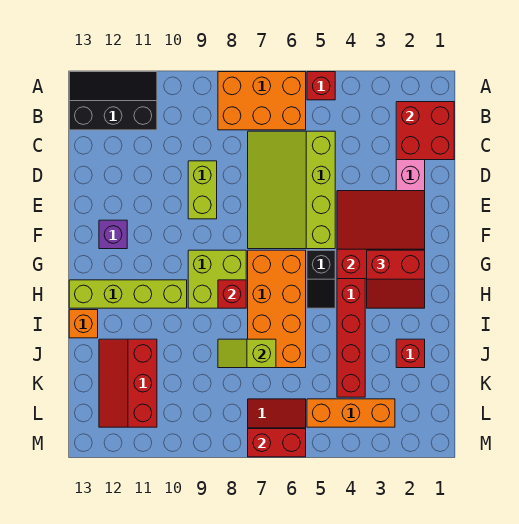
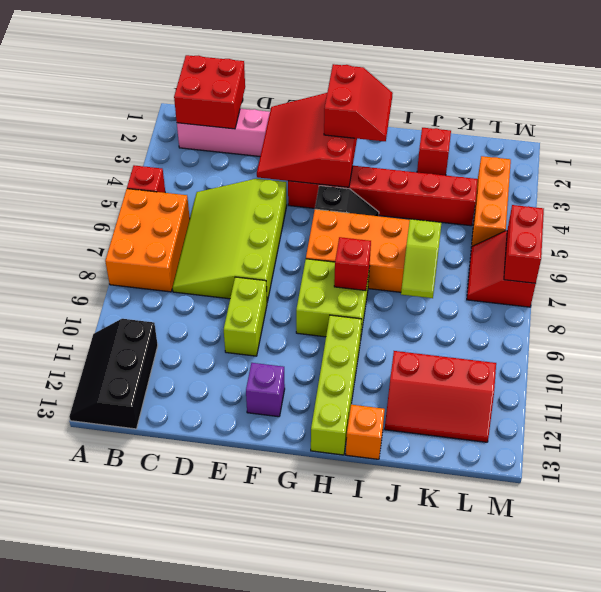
lime slope C5:F7 level 1 top 5 -> lime slope C5:E8 level 1 top E
lime brick D9:E9 level 1 -> lime brick E9:E10 level 1

